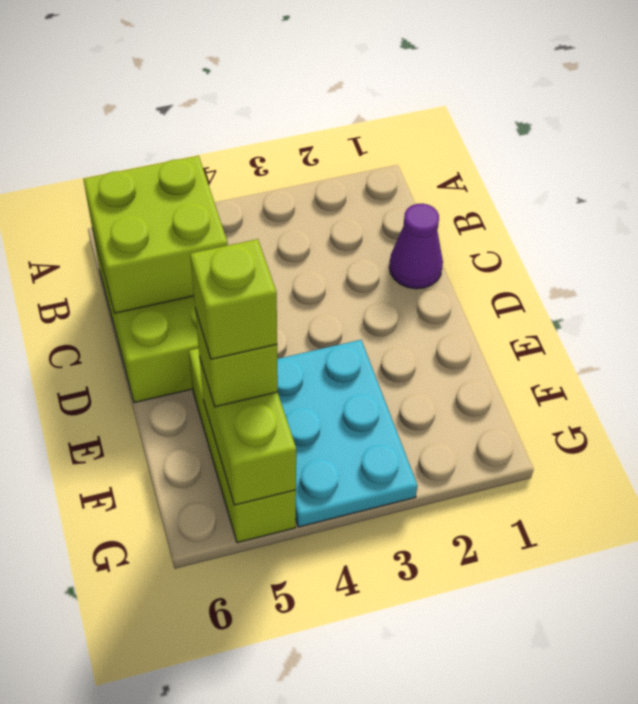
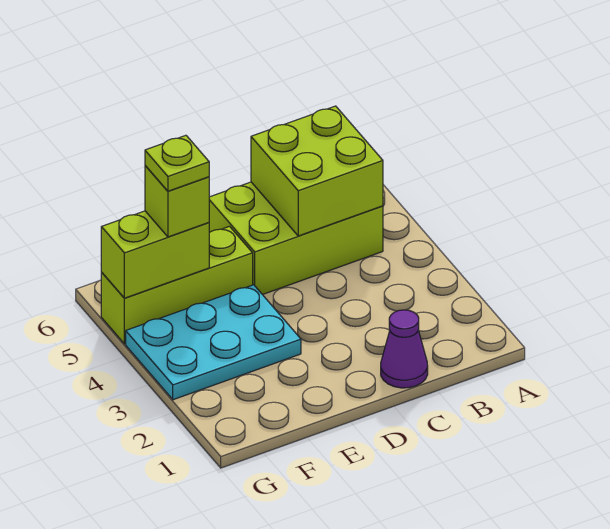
lime brick F5 level 4 -> lime plate F5 level 4

